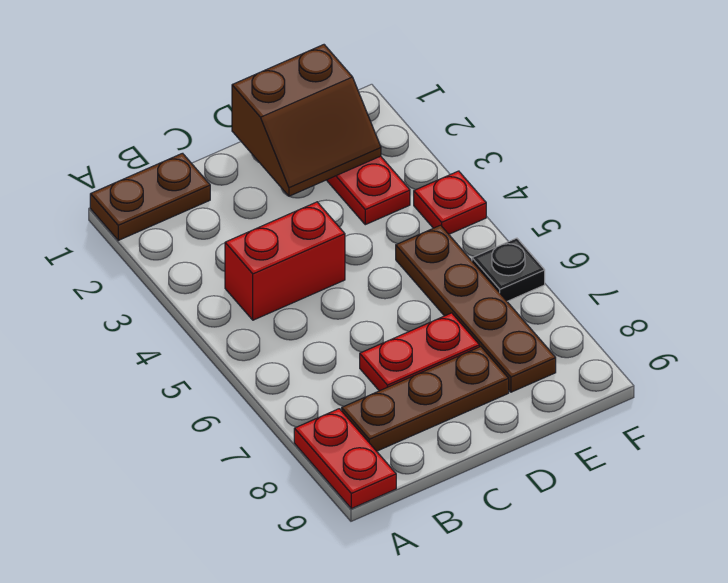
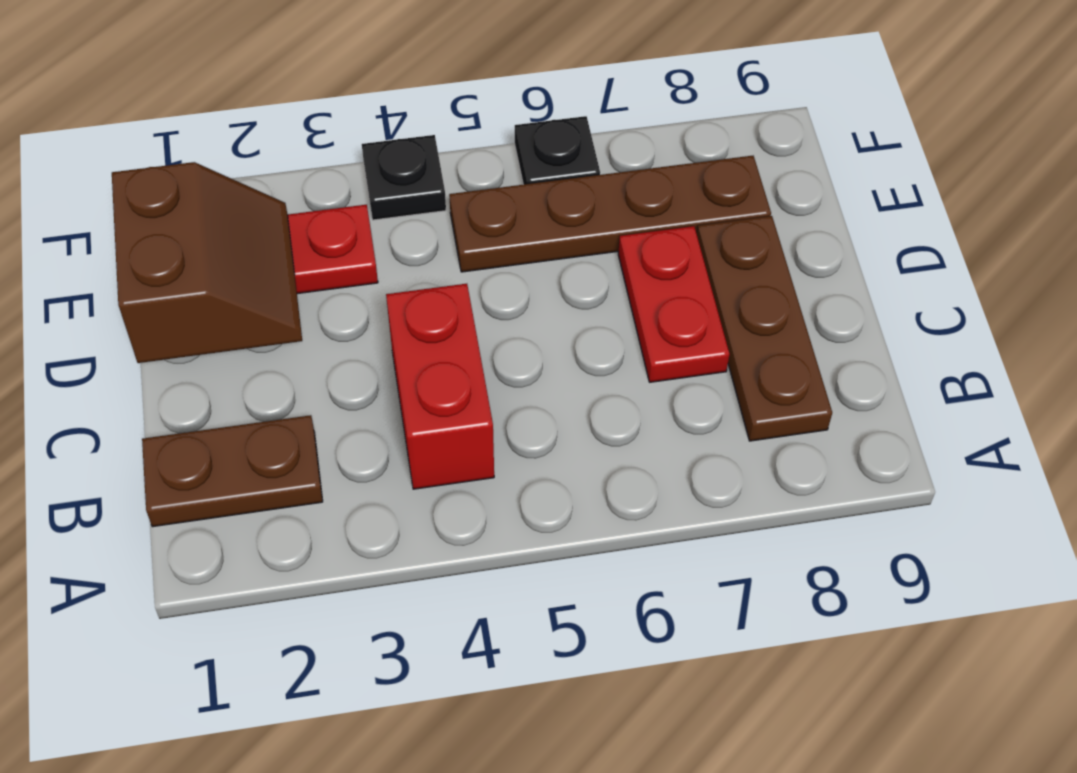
brown plate A1:B1 level 1 -> brown plate B1:B2 level 1
red plate A8:A9 level 1 -> none
red plate F4 level 1 -> black plate F4 level 1

